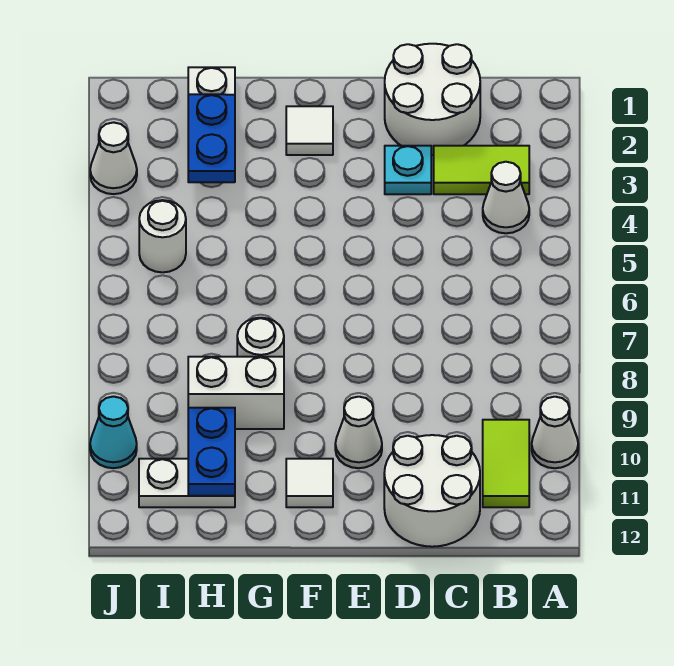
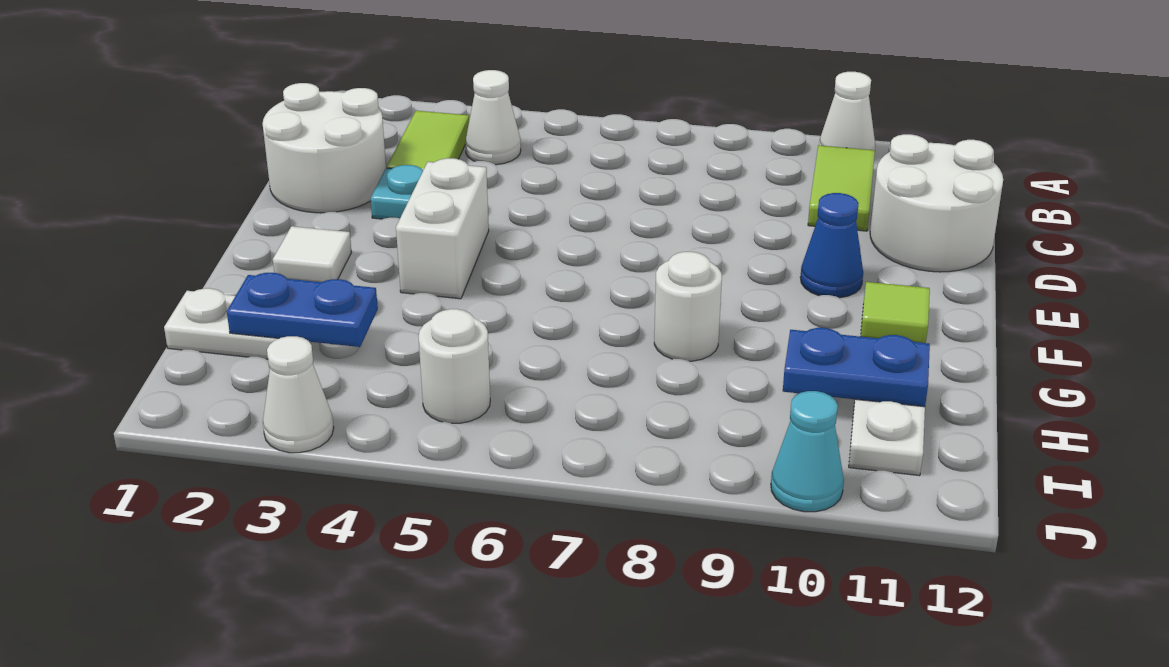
lime tile B10:B11 level 1 -> lime tile B10:C10 level 1
white cone E10 level 1 -> blue cone E10 level 1
white tile F11 level 1 -> lime tile F11 level 1
white brick G9:H9 level 1 -> white brick E4:F4 level 1

